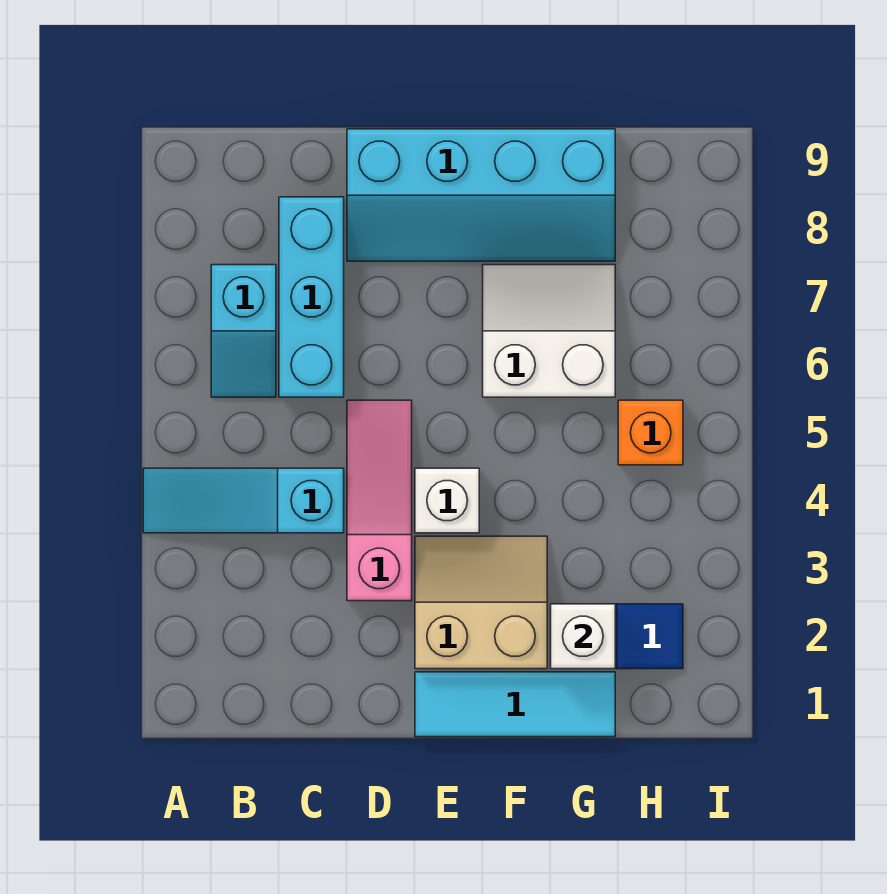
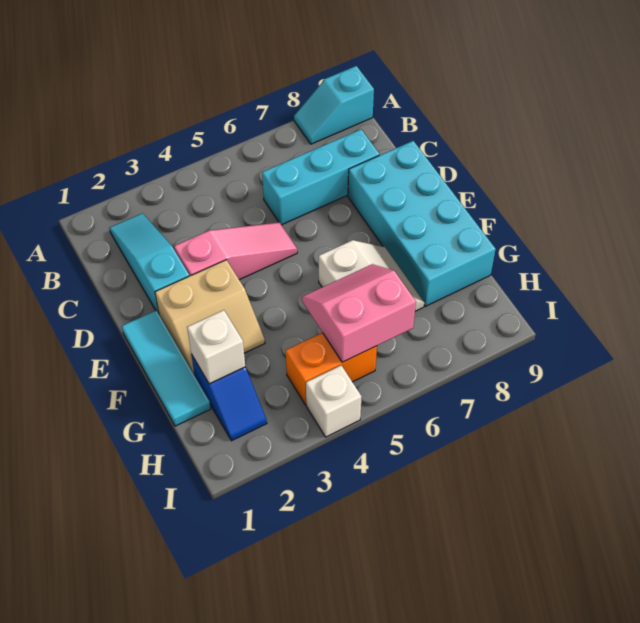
cyan slope A4:C4 level 1 top C -> cyan slope B2:D2 level 1 top D
cyan slope B6:B7 level 1 top 7 -> cyan slope A8:A9 level 1 top 9
cyan slope D8:G9 level 1 top 9 -> cyan brick D8:G9 level 1
tan slope E2:F3 level 1 top 2 -> tan slope E2:F3 level 1 top E
white brick E4 level 1 -> white brick I4 level 1
none -> pink slope G5:H6 level 2 top H
orange brick H5 level 1 -> orange brick H4:H5 level 1

